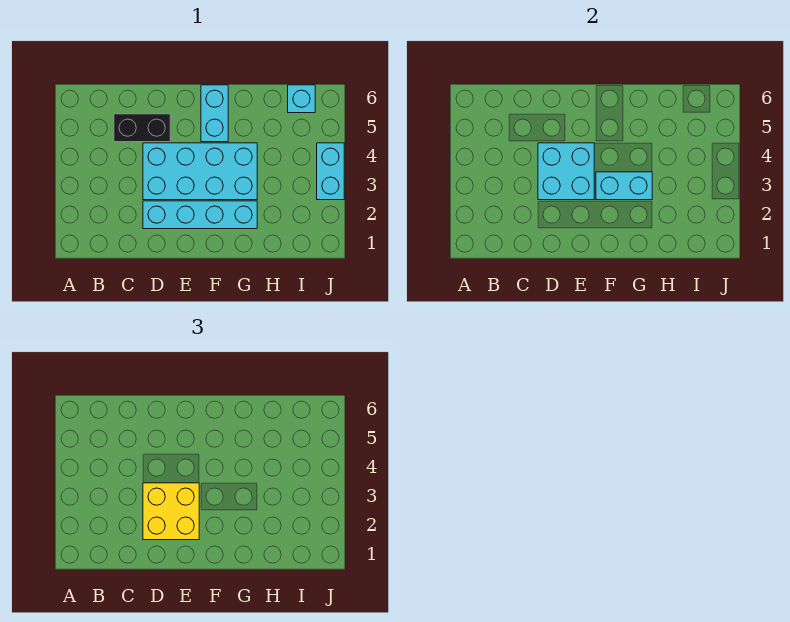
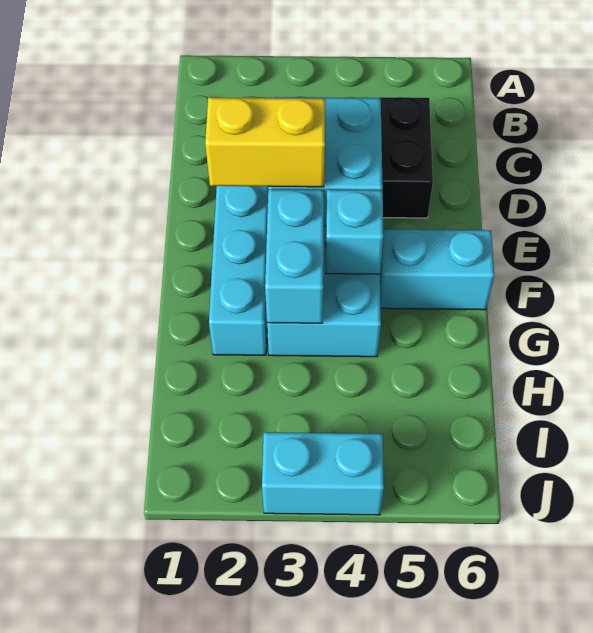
yellow brick D2:E3 level 3 -> yellow brick E2:E3 level 3
cyan brick I6 level 1 -> cyan brick F4 level 2

